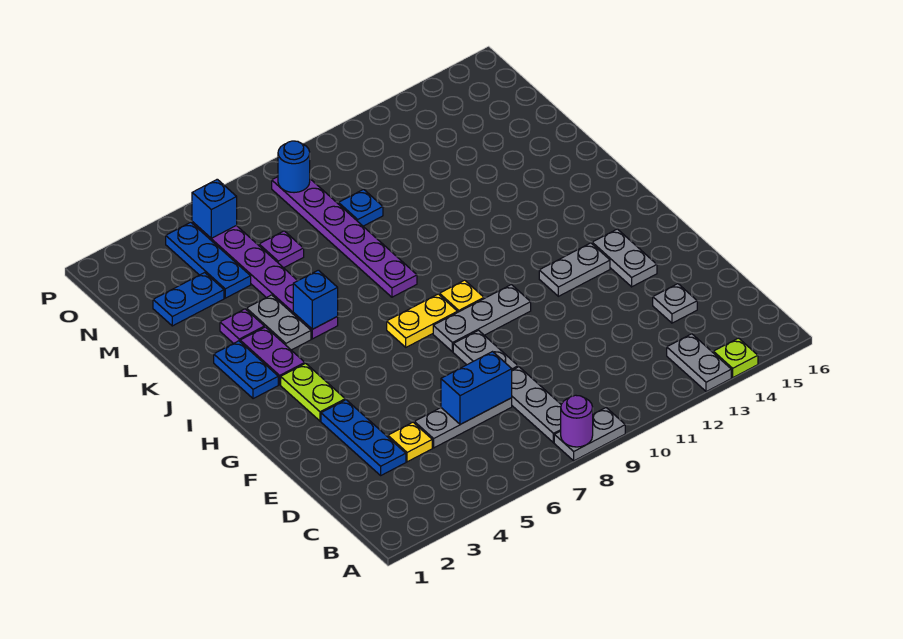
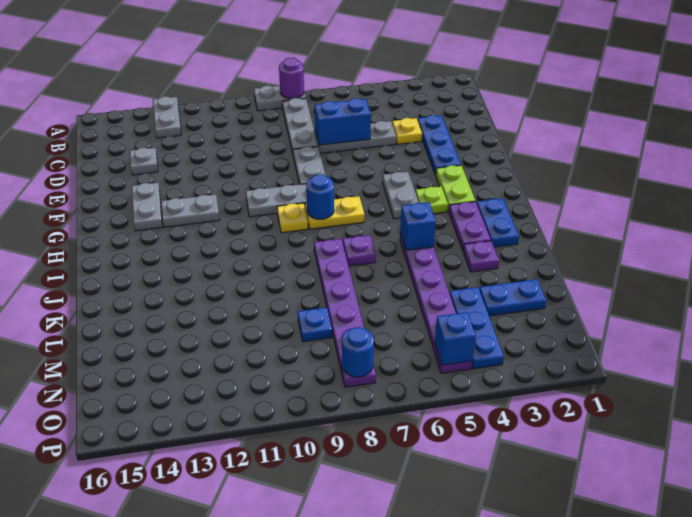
lime plate A14 level 1 -> lime plate H4 level 1
none -> blue round brick H8 level 2
grey plate J4:K4 level 1 -> grey plate G5:H5 level 1
purple plate M6 level 1 -> purple plate J7 level 1

